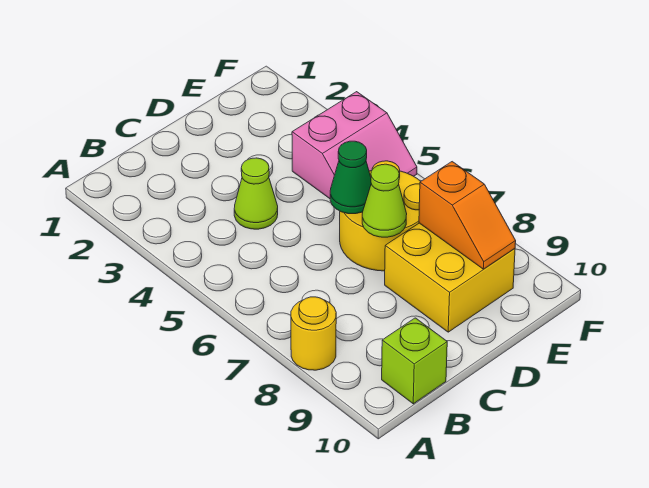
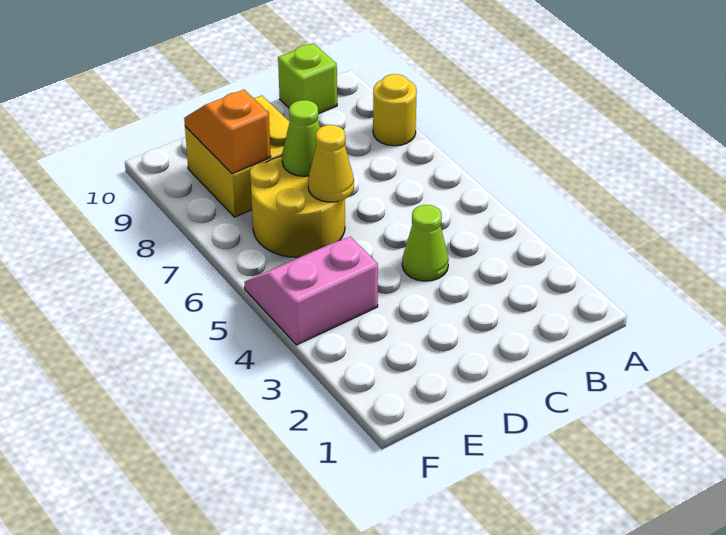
green cone D6 level 2 -> yellow cone D6 level 2

